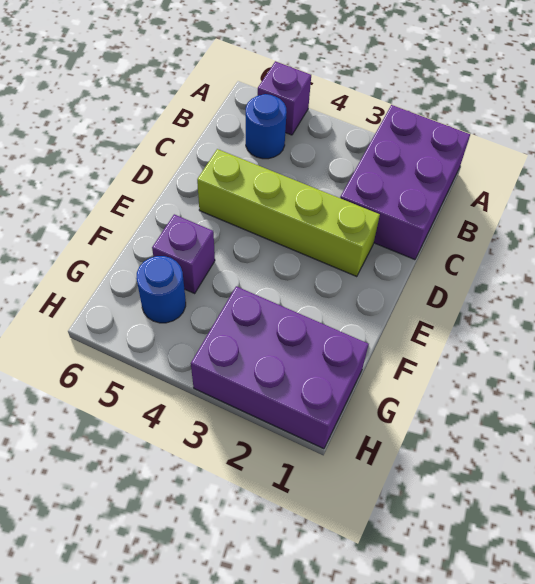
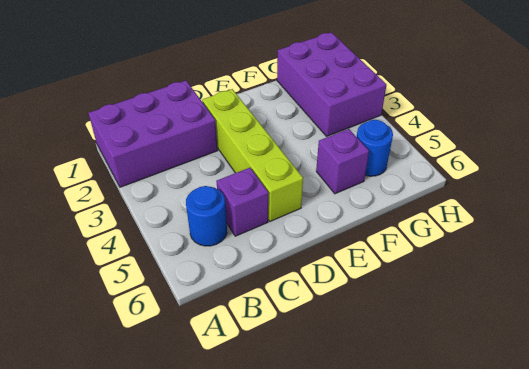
purple brick A5 level 1 -> purple brick C5 level 1

